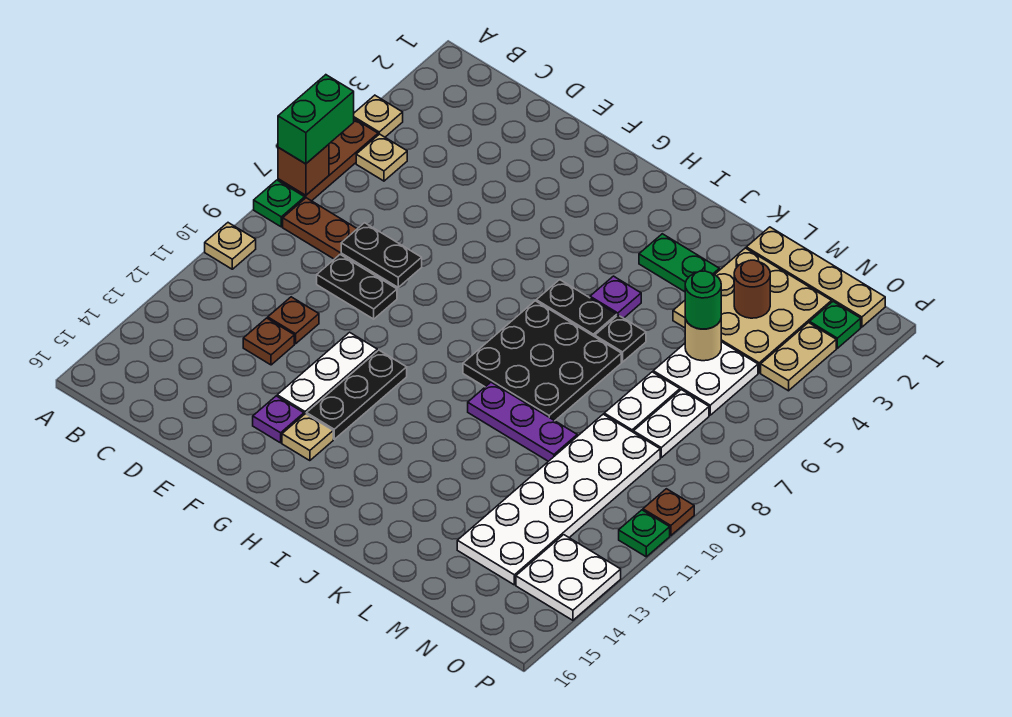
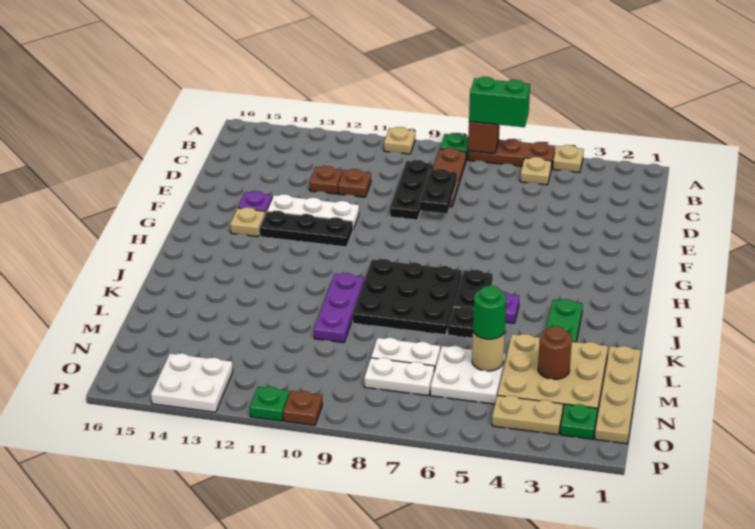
black plate D9:E9 level 1 -> black plate C9:E9 level 1
white plate M9:N14 level 1 -> none

